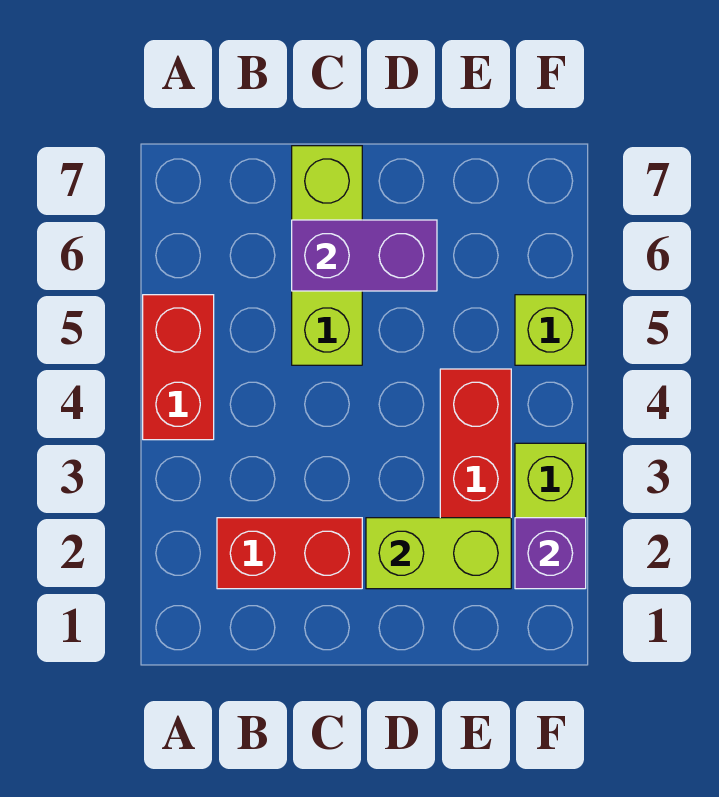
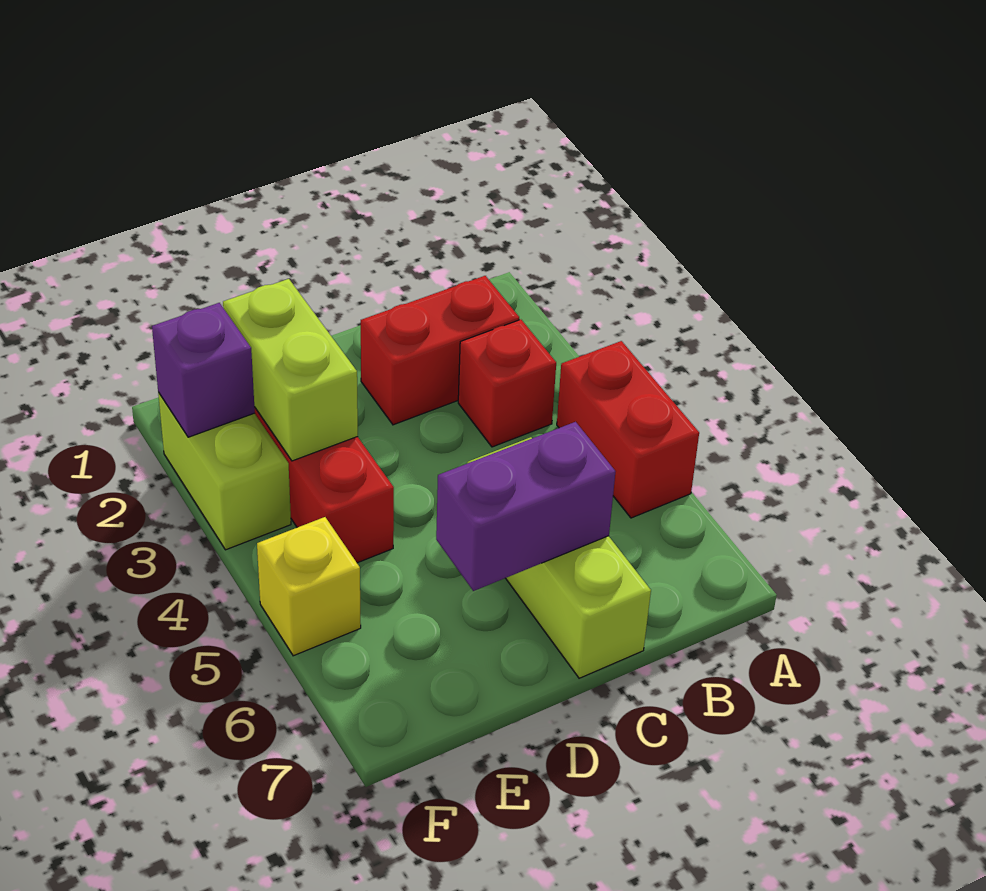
none -> red brick B3 level 1
lime brick D2:E2 level 2 -> lime brick E2:E3 level 2
lime brick F5 level 1 -> yellow brick F5 level 1

